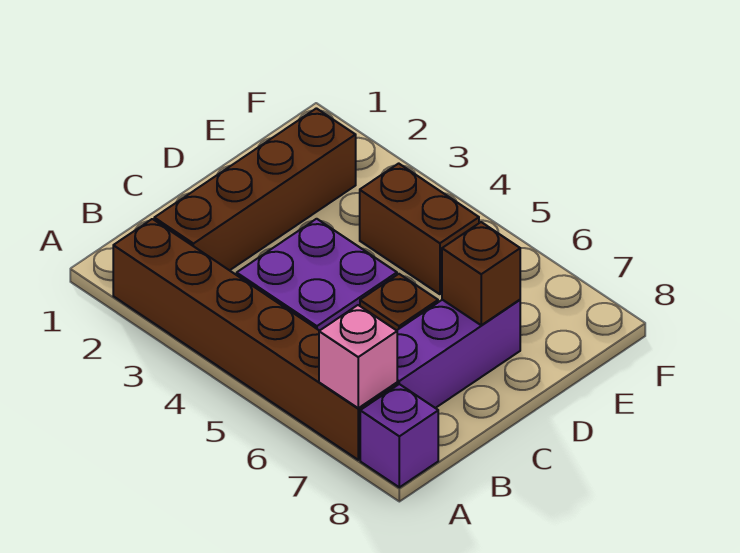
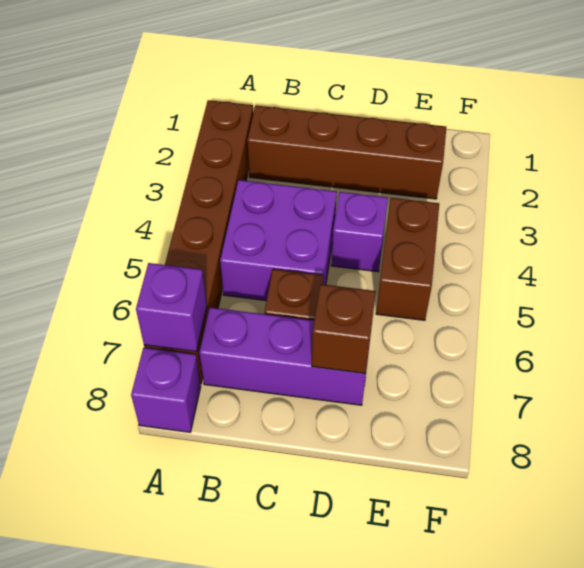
pink brick A7 level 2 -> purple brick A7 level 2
none -> purple brick D4 level 1

